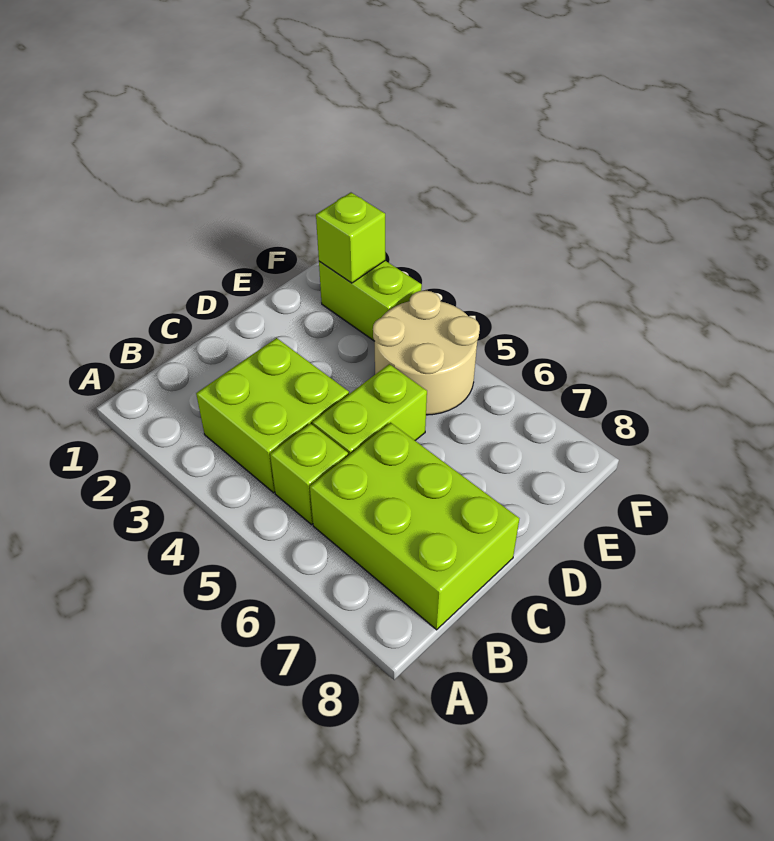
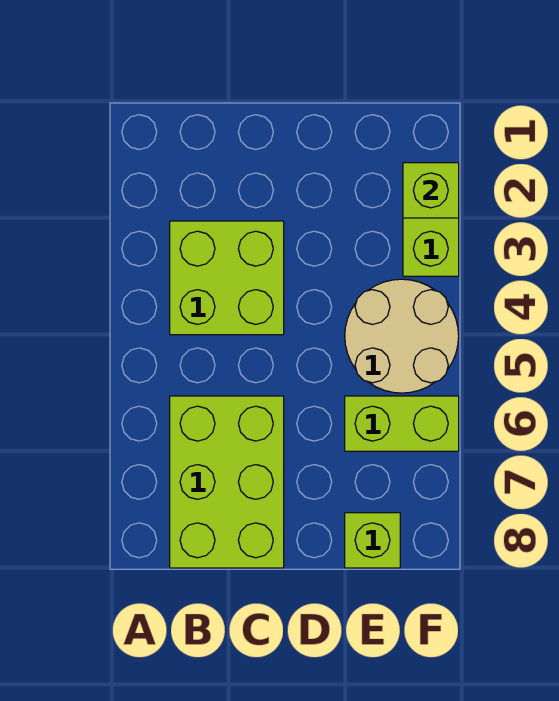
lime brick B5 level 1 -> lime brick E8 level 1
lime brick C5:D5 level 1 -> lime brick E6:F6 level 1

